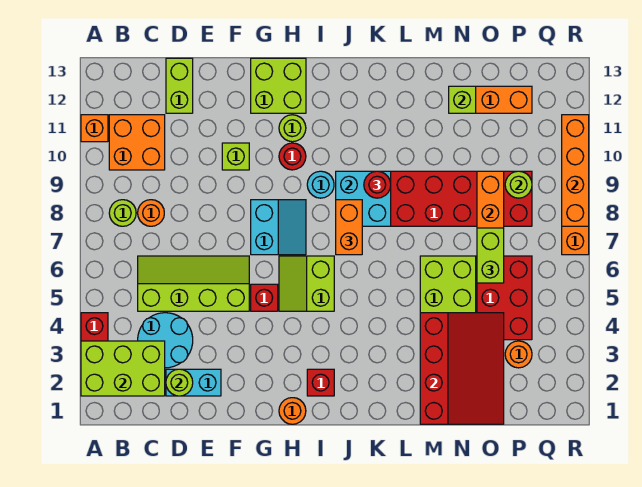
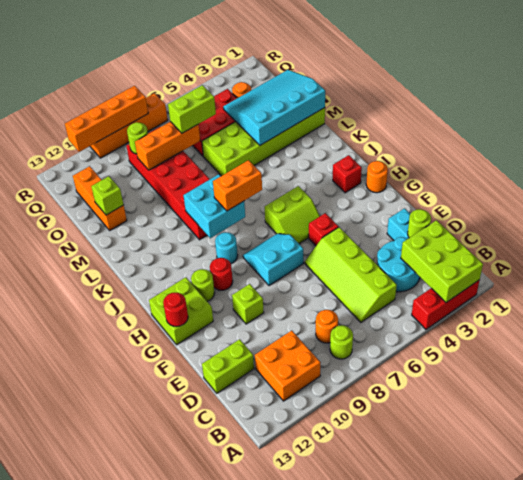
orange brick A11 level 1 -> none
red round brick K9 level 3 -> red round brick G13 level 2
red slope M1:O4 level 2 top M -> cyan slope M1:O4 level 2 top M

